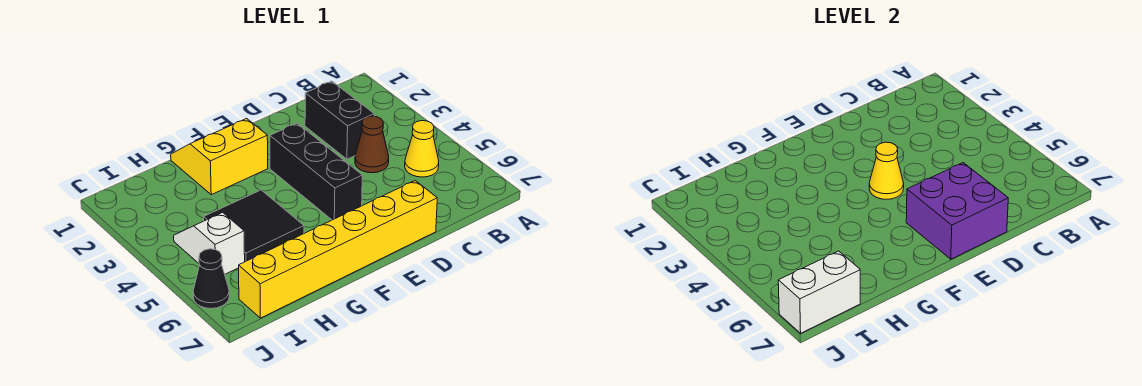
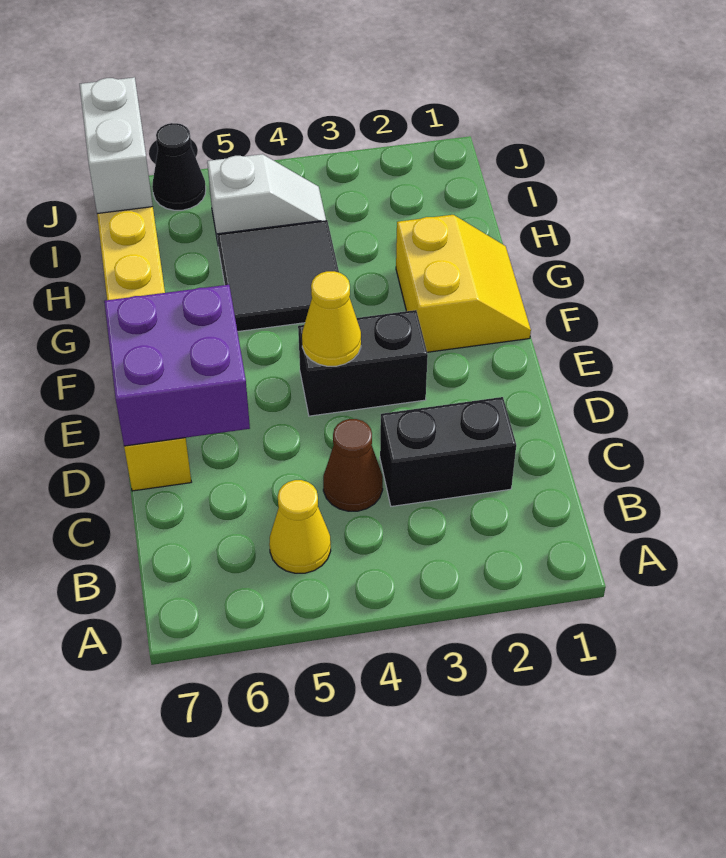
black brick E3:E5 level 1 -> black brick E3:E4 level 1

